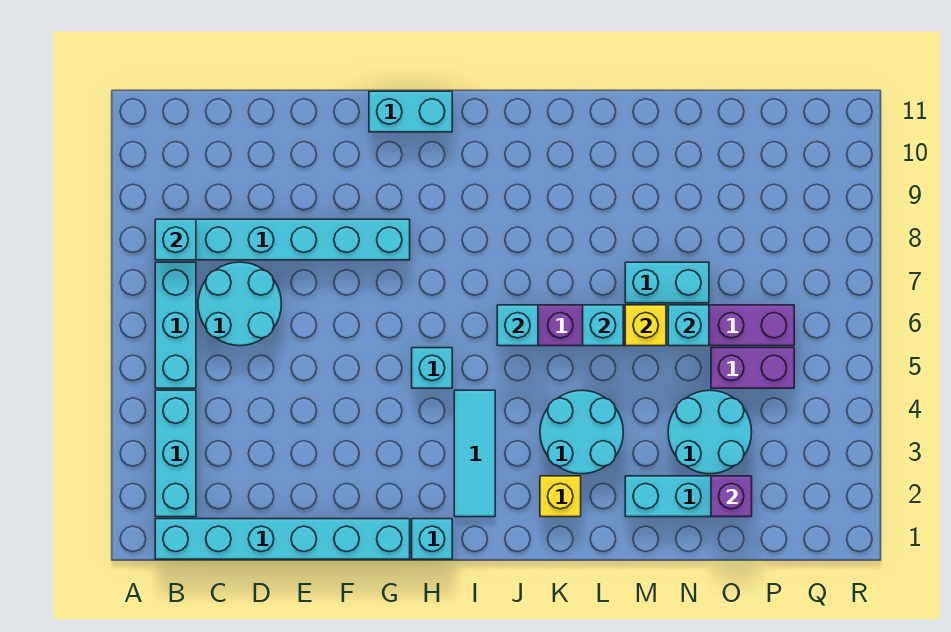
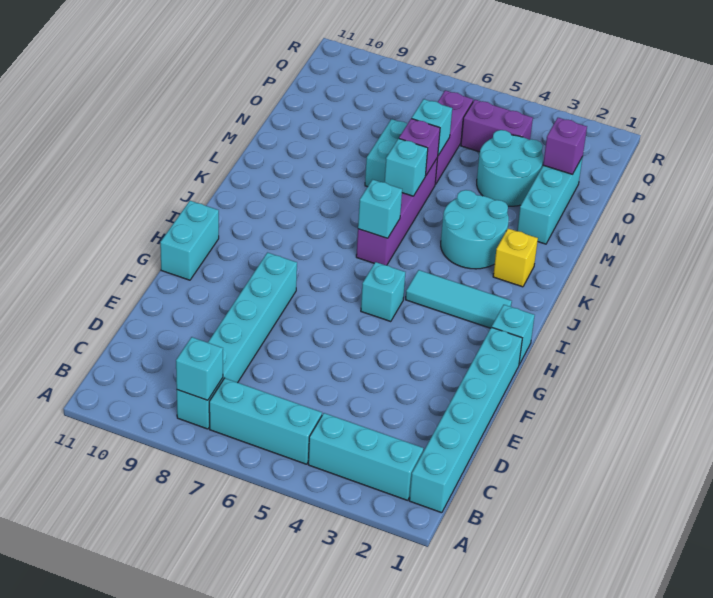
cyan round brick C6:D7 level 1 -> none
yellow brick M6 level 2 -> purple brick M6 level 2
purple brick O5:P5 level 1 -> purple brick P4:P5 level 1

